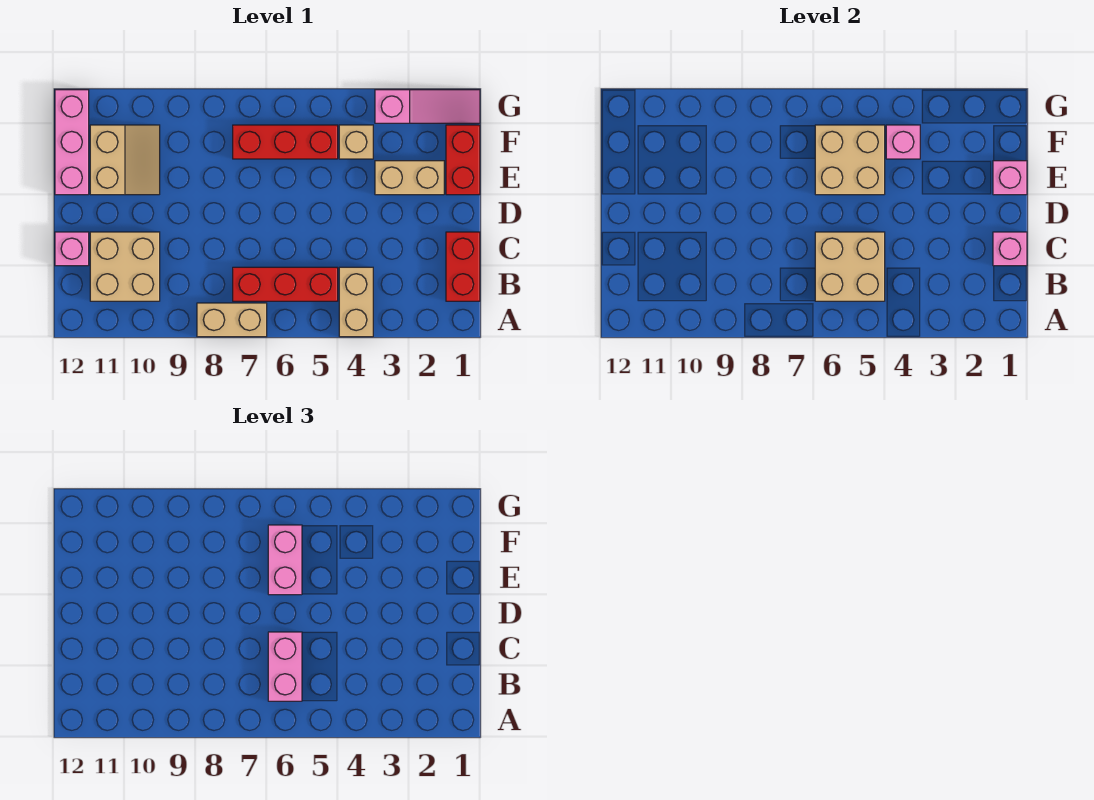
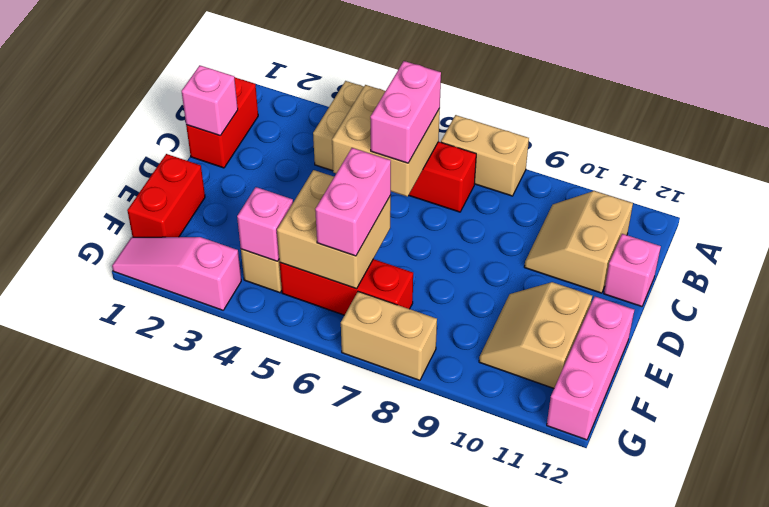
tan brick B10:C11 level 1 -> tan slope B10:C11 level 1 top 11
pink brick E1 level 2 -> none
tan brick E2:E3 level 1 -> tan brick G7:G8 level 1

